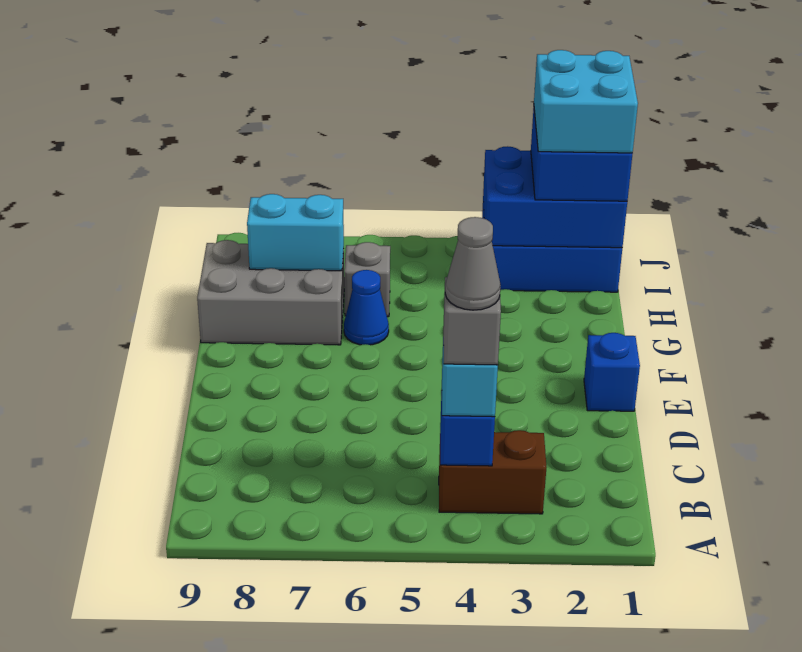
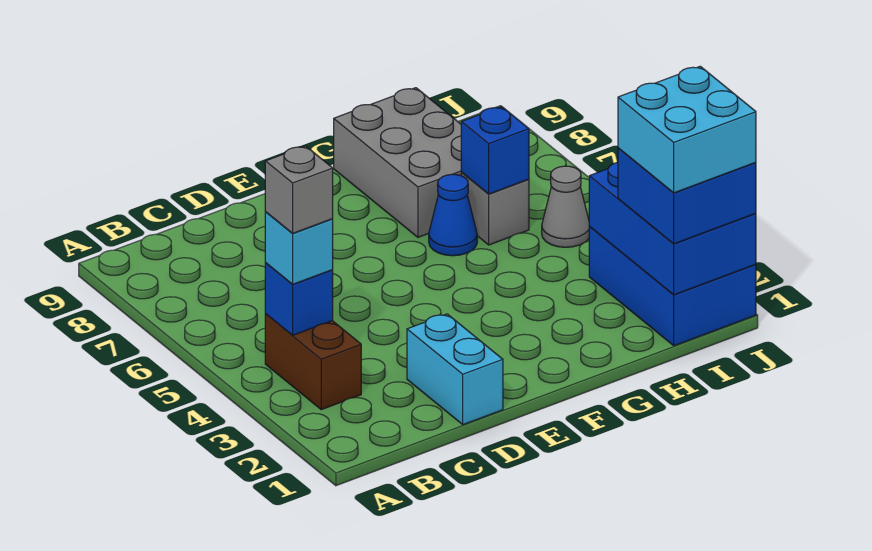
grey cone B4 level 5 -> grey cone I5 level 1
blue brick E1 level 1 -> blue brick H6 level 2
cyan brick H7:H8 level 2 -> cyan brick D1:D2 level 1

